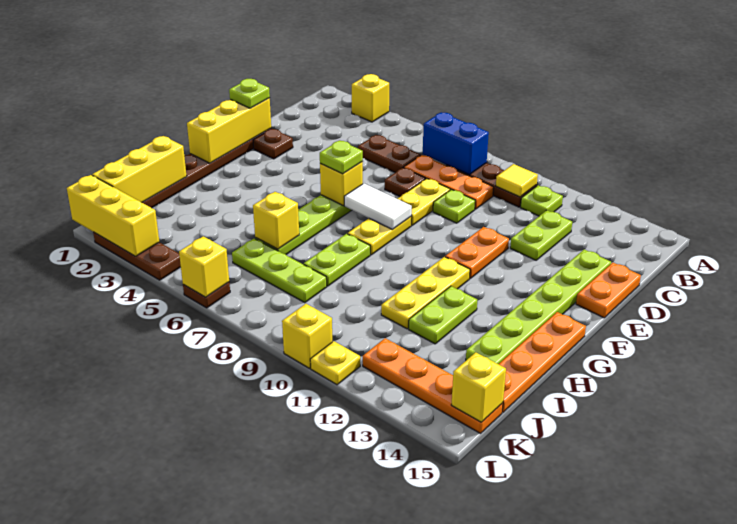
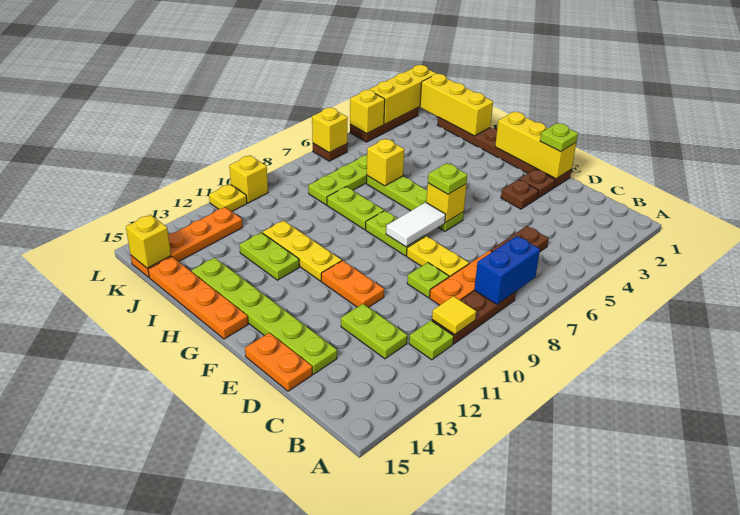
yellow brick A3 level 1 -> yellow brick L4 level 2
brown plate D7 level 1 -> brown plate E3 level 1
yellow plate F8:G8 level 1 -> lime plate F8:G8 level 1

